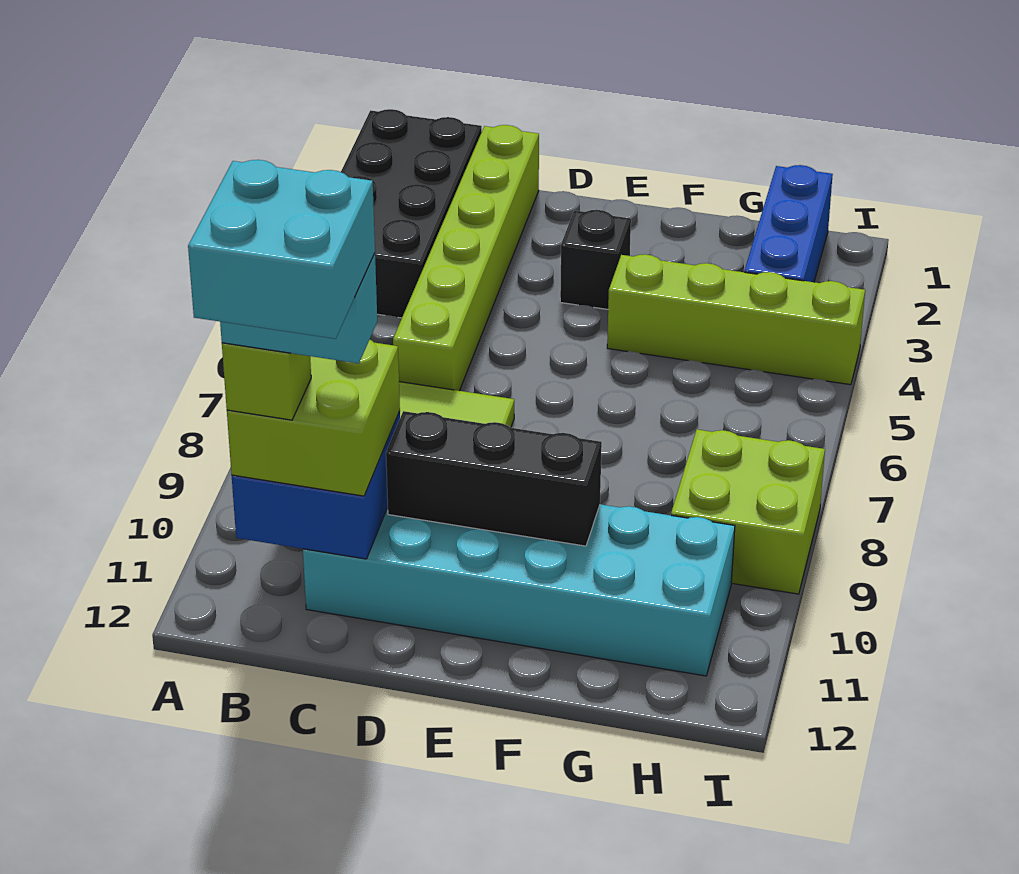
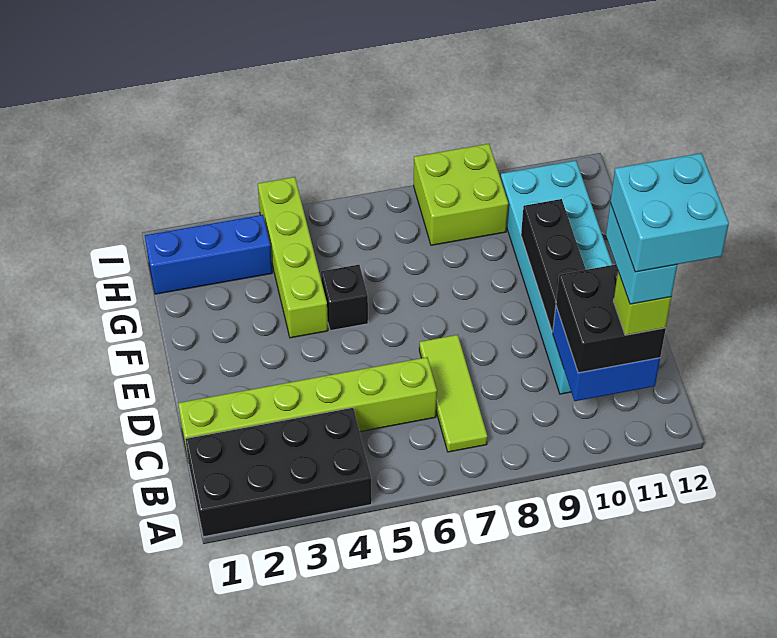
lime brick B10:C11 level 3 -> black brick B10:C11 level 3
black brick E3 level 1 -> black brick F5 level 1

